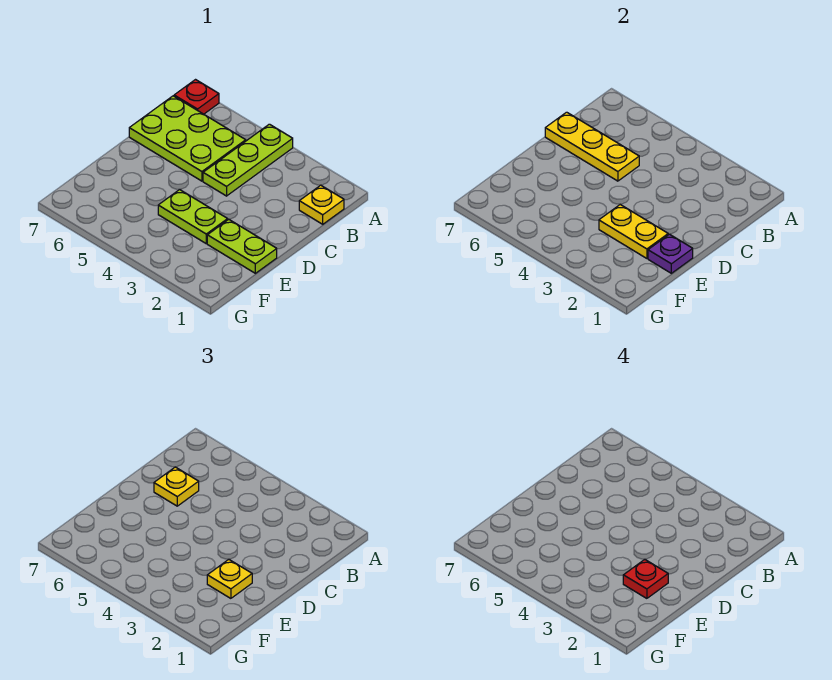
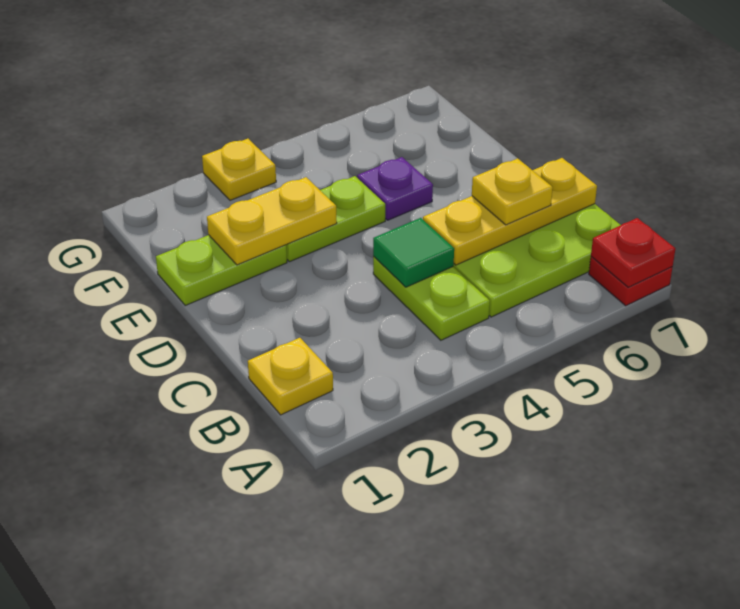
lime plate A4:C4 level 1 -> lime plate B4:C4 level 1
none -> green tile C4 level 2
purple plate E1 level 2 -> purple plate E5 level 1
yellow plate E2 level 3 -> yellow plate G3 level 1
red plate E2 level 4 -> red plate A7 level 2

